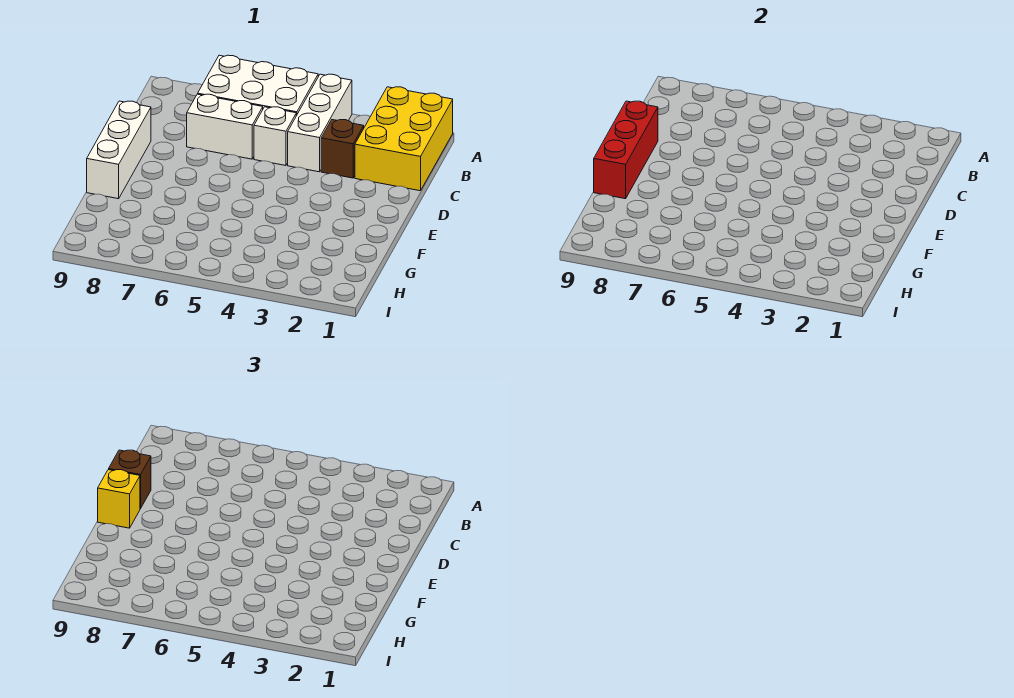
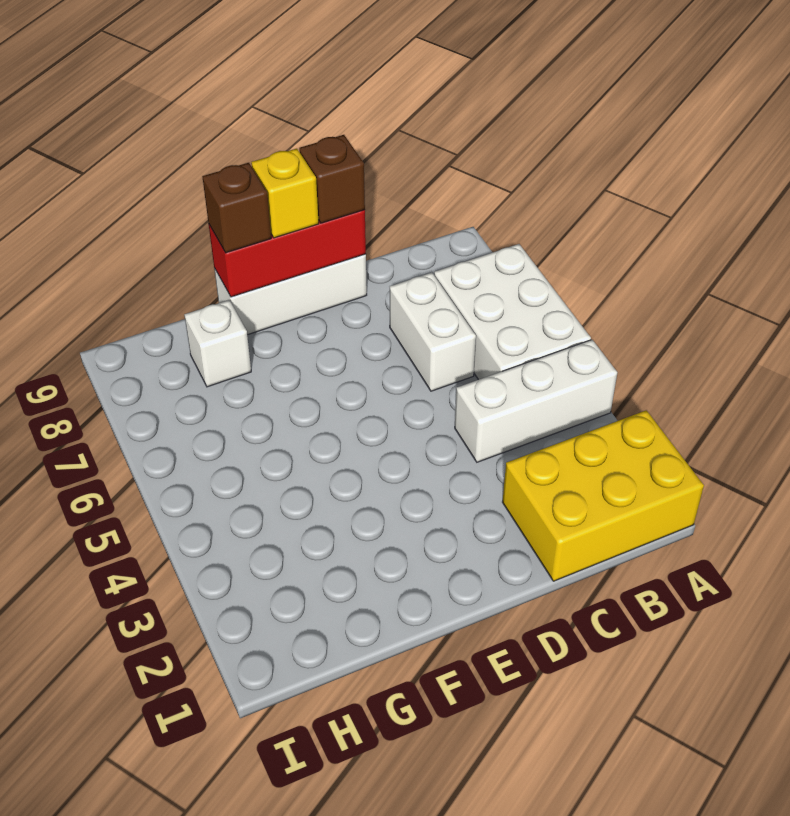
brown brick C3 level 1 -> brown brick F9 level 3
white brick C5 level 1 -> white brick G8 level 1

